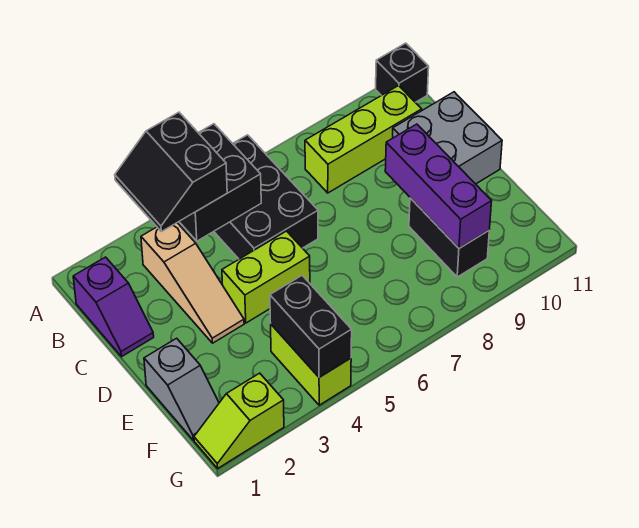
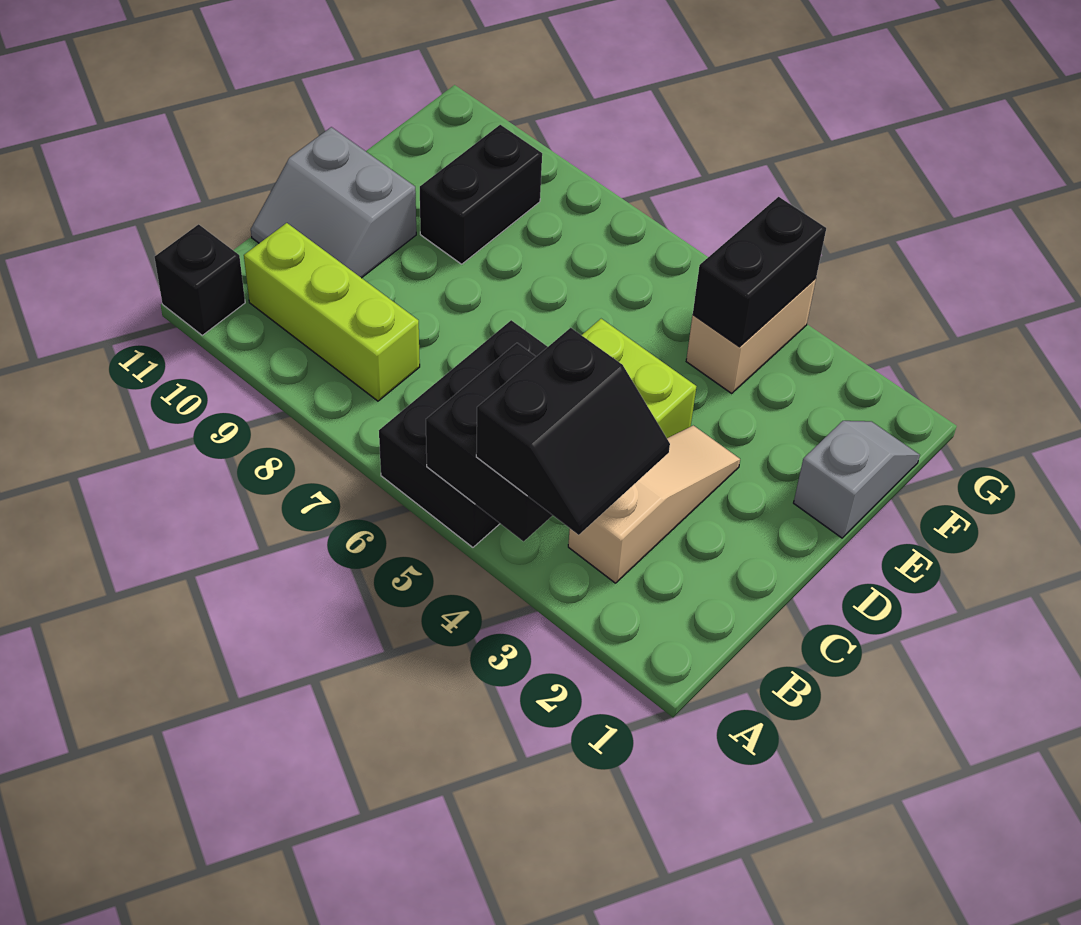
purple slope B1:C1 level 1 top B -> none
grey brick C10:D11 level 1 -> grey slope C10:D11 level 1 top D
purple brick D9:F9 level 2 -> none
lime brick F4:G4 level 1 -> tan brick F4:G4 level 1
lime slope G1:G2 level 1 top 2 -> none

